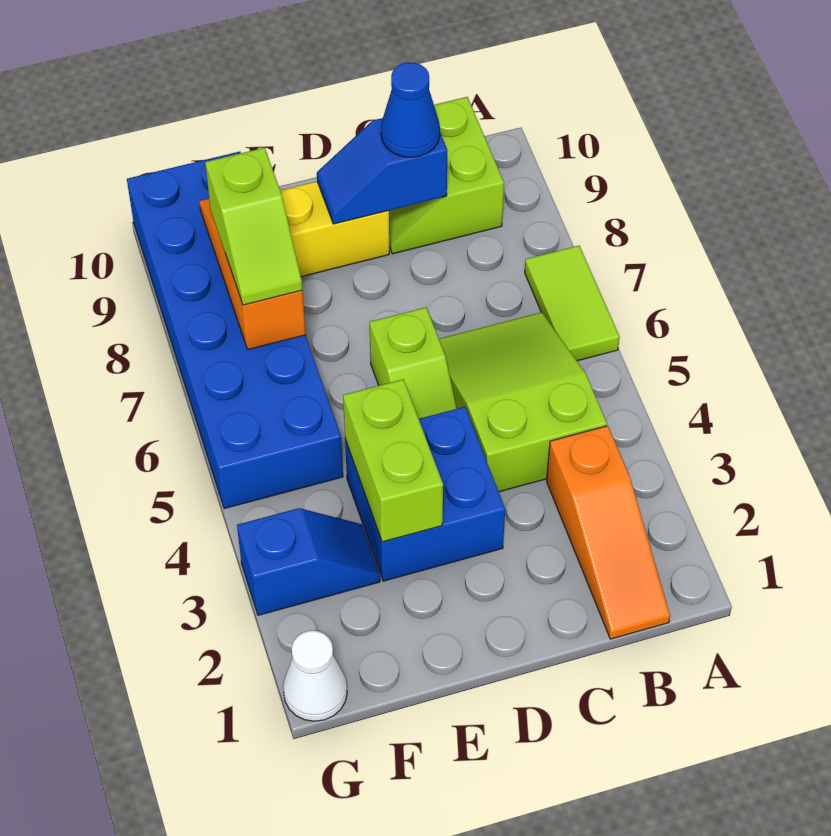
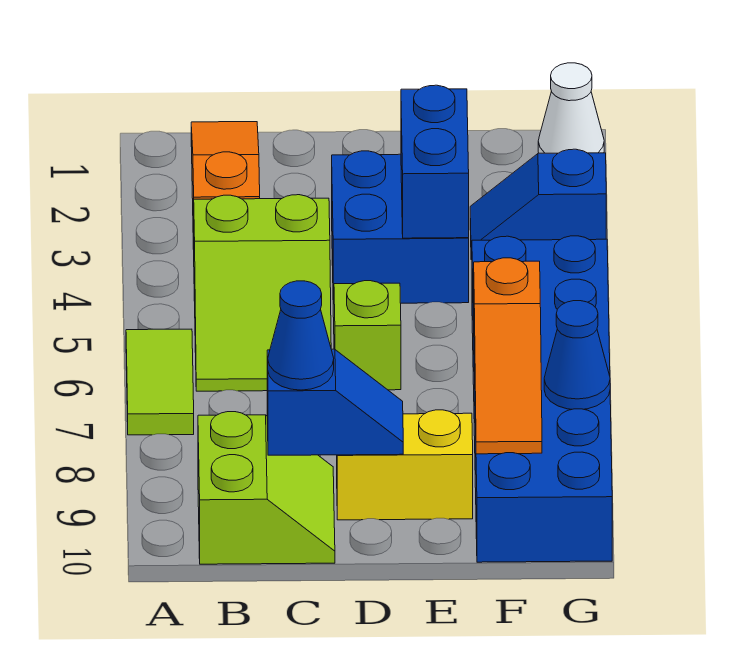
lime brick E3:E4 level 2 -> blue brick E3:E4 level 2
lime slope F7:F8 level 3 top 8 -> none
none -> blue cone G8 level 2

